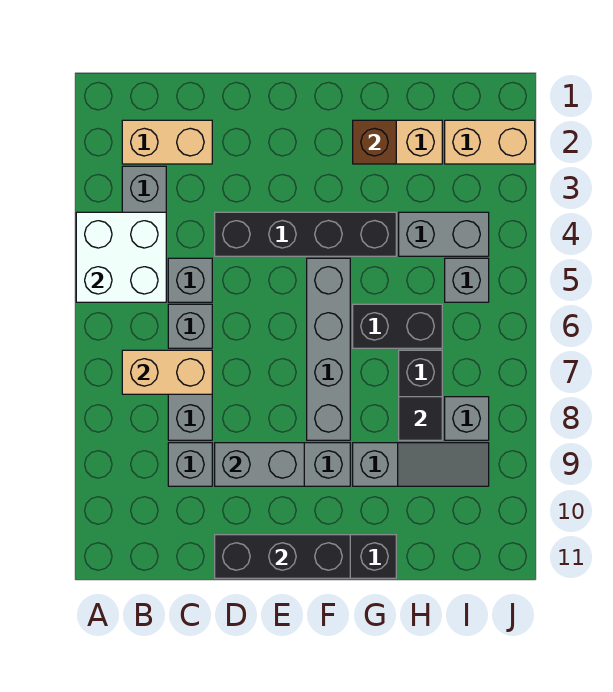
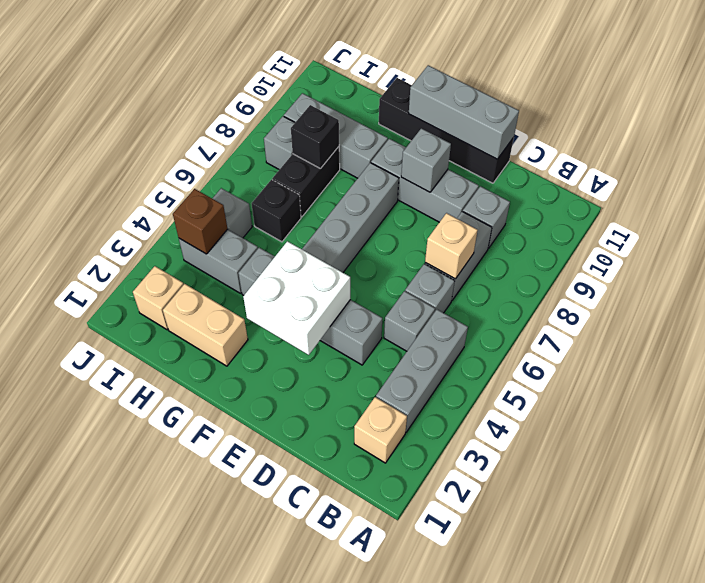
white brick A4:B5 level 2 -> white brick E3:F4 level 2
tan brick B2:C2 level 1 -> tan brick B2 level 1
tan brick B7:C7 level 2 -> tan brick C7 level 2
black brick D4:G4 level 1 -> grey brick D4:G4 level 1
grey brick D9:E9 level 2 -> grey brick E9 level 2
black brick D11:F11 level 2 -> grey brick D11:F11 level 2
brown brick G2 level 2 -> brown brick I4 level 2
black brick G6:H6 level 1 -> black brick H6 level 1
grey slope G9:I9 level 1 top G -> grey brick G9:I9 level 1
black tile H8 level 2 -> black brick H8 level 2
tan brick I2:J2 level 1 -> tan brick I2 level 1

